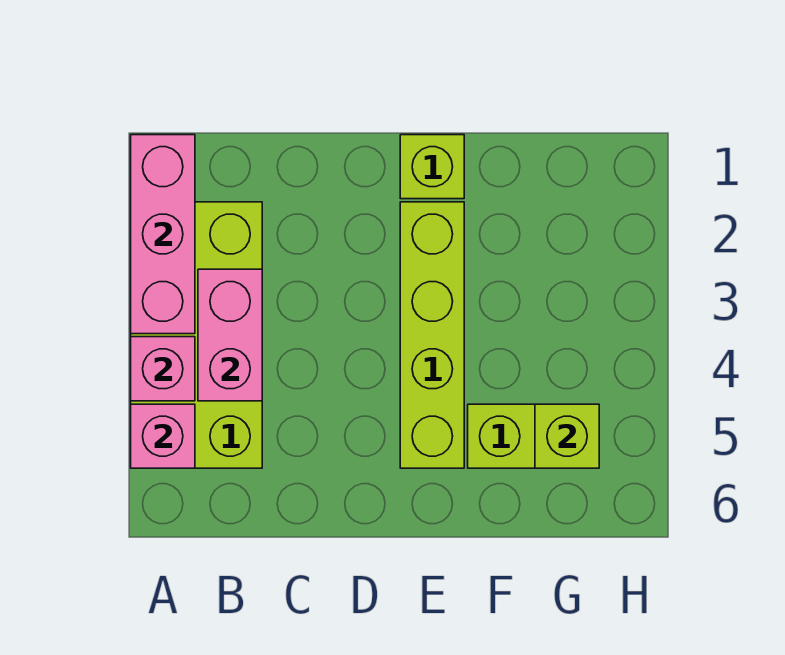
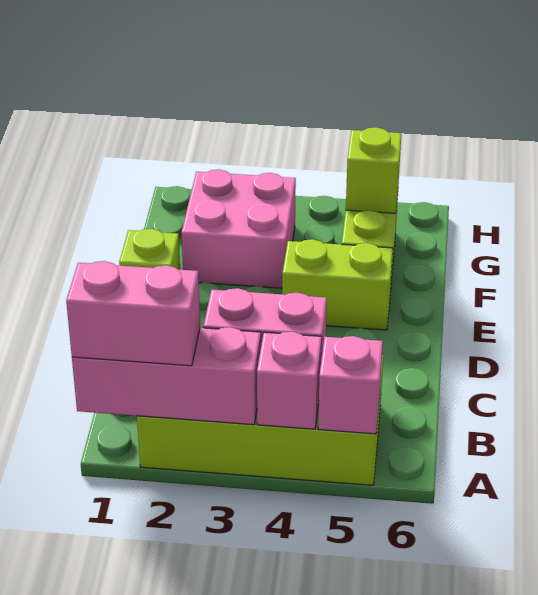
none -> pink brick A1:A2 level 3
lime brick E2:E5 level 1 -> lime brick E4:E5 level 1
none -> pink brick F2:G3 level 1

